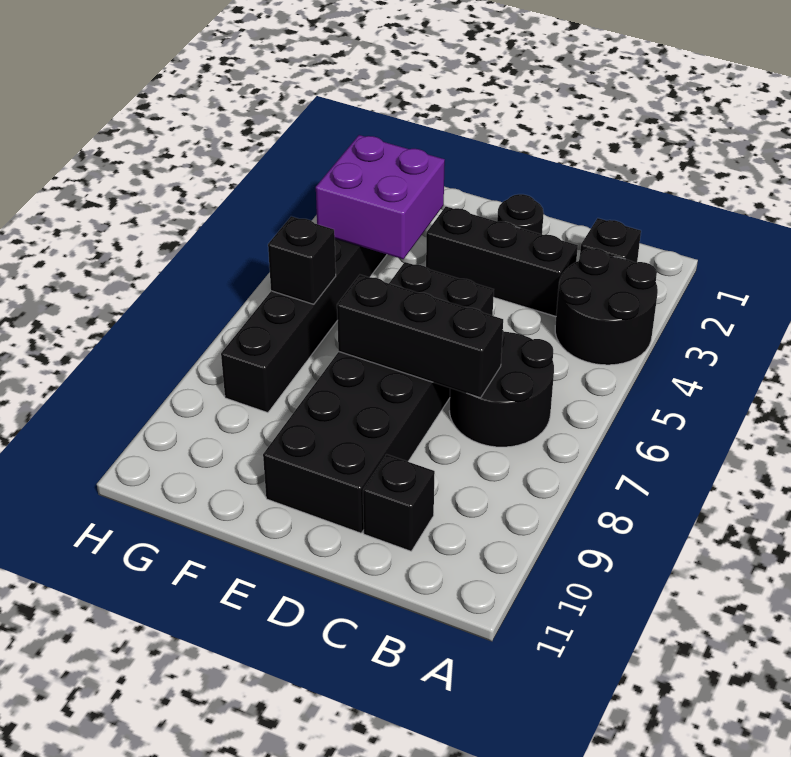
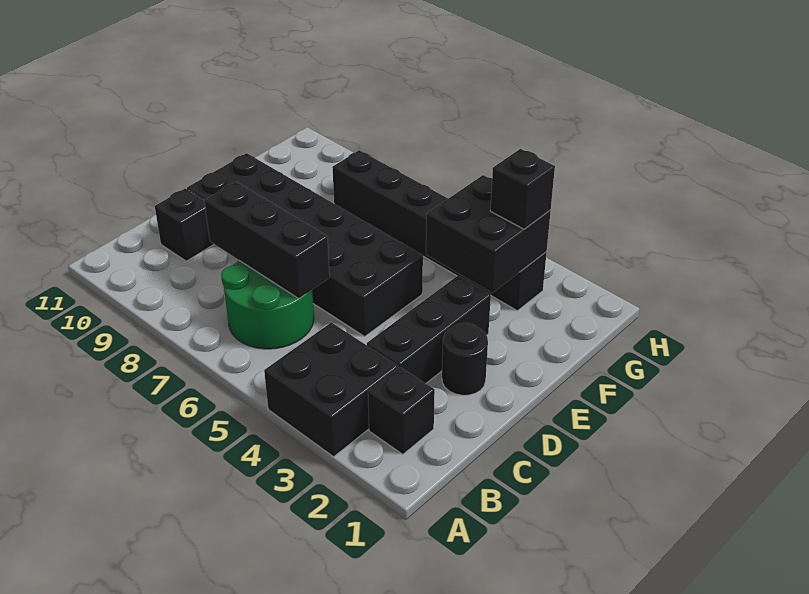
black round brick A3:B4 level 1 -> black brick A3:B4 level 1
black round brick B6:C7 level 1 -> green round brick B6:C7 level 1
black brick C7:E7 level 2 -> black brick C6:C8 level 2
purple brick F3:G4 level 2 -> black brick F3:G4 level 2
black brick G6 level 2 -> black brick G3 level 3

